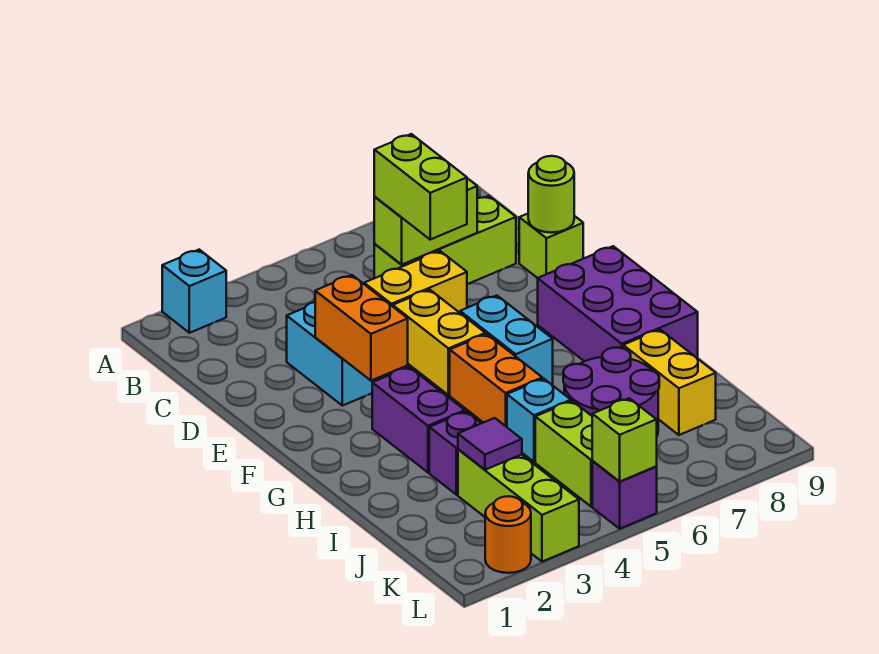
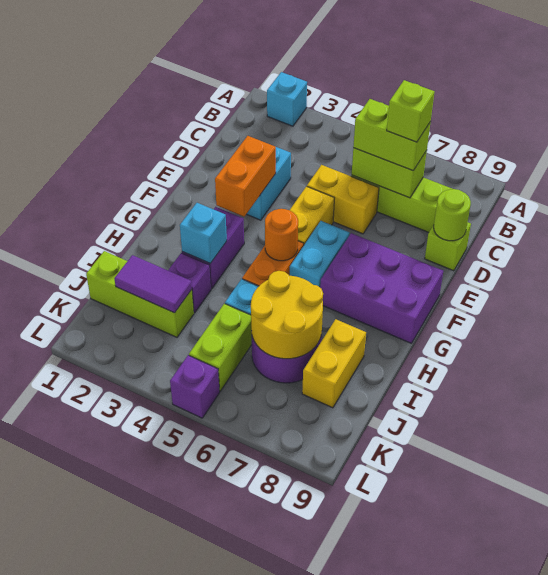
lime brick C6:D6 level 3 -> lime brick C6:C7 level 3
purple brick F8:H9 level 1 -> purple brick F7:G9 level 1
none -> cyan brick H3 level 2
none -> yellow round brick I6:J7 level 2
lime brick J3:L3 level 1 -> lime brick J1:J3 level 1
purple tile J3 level 2 -> purple tile J2:J3 level 2
orange round brick L2 level 1 -> orange round brick G5 level 2
lime brick L5 level 2 -> lime brick C7 level 4

